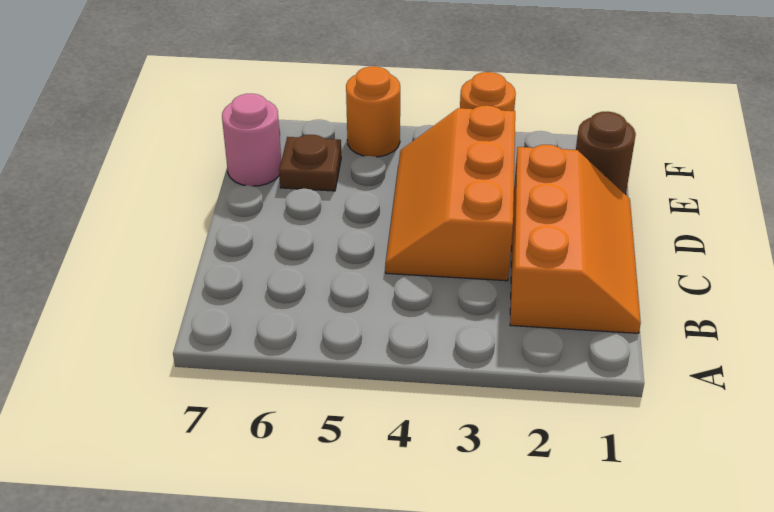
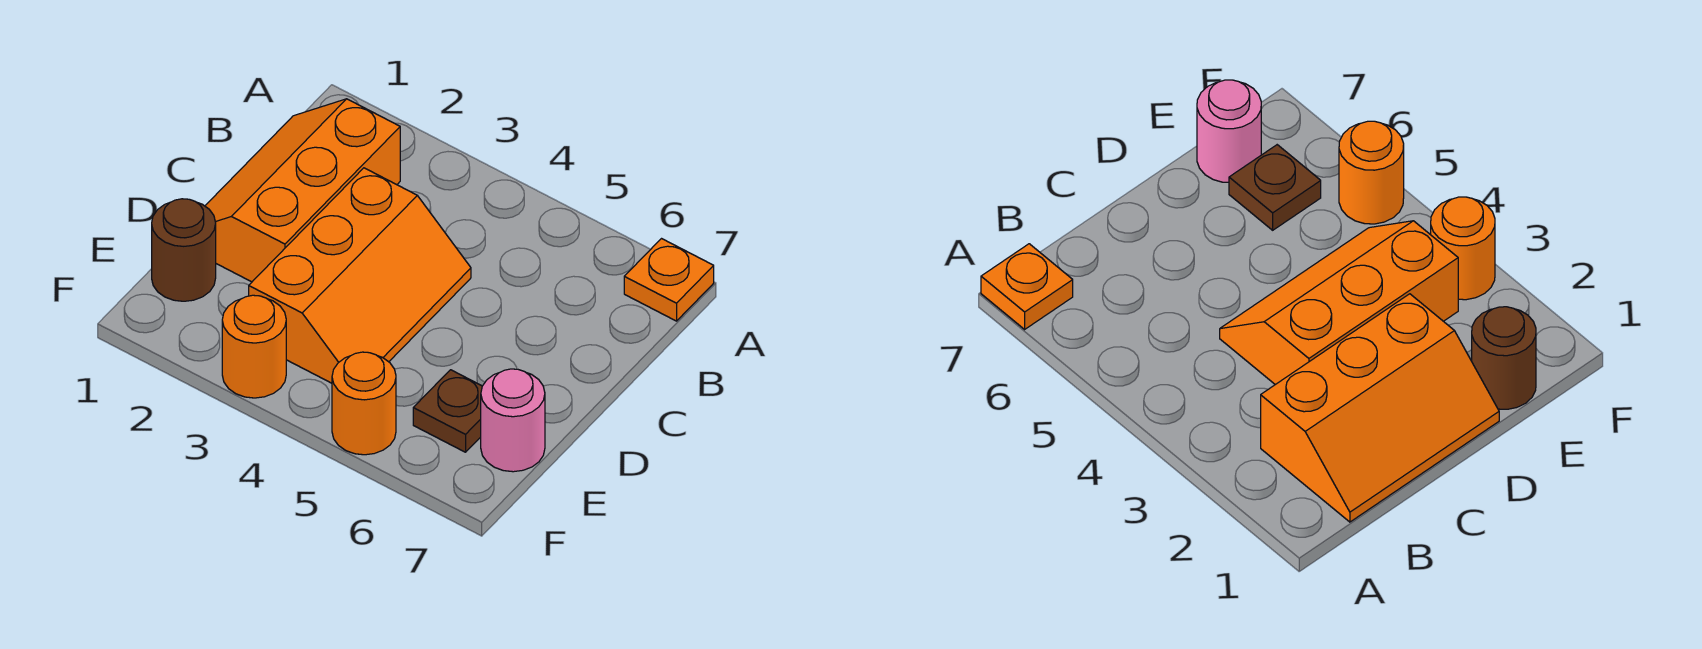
none -> orange plate A7 level 1

